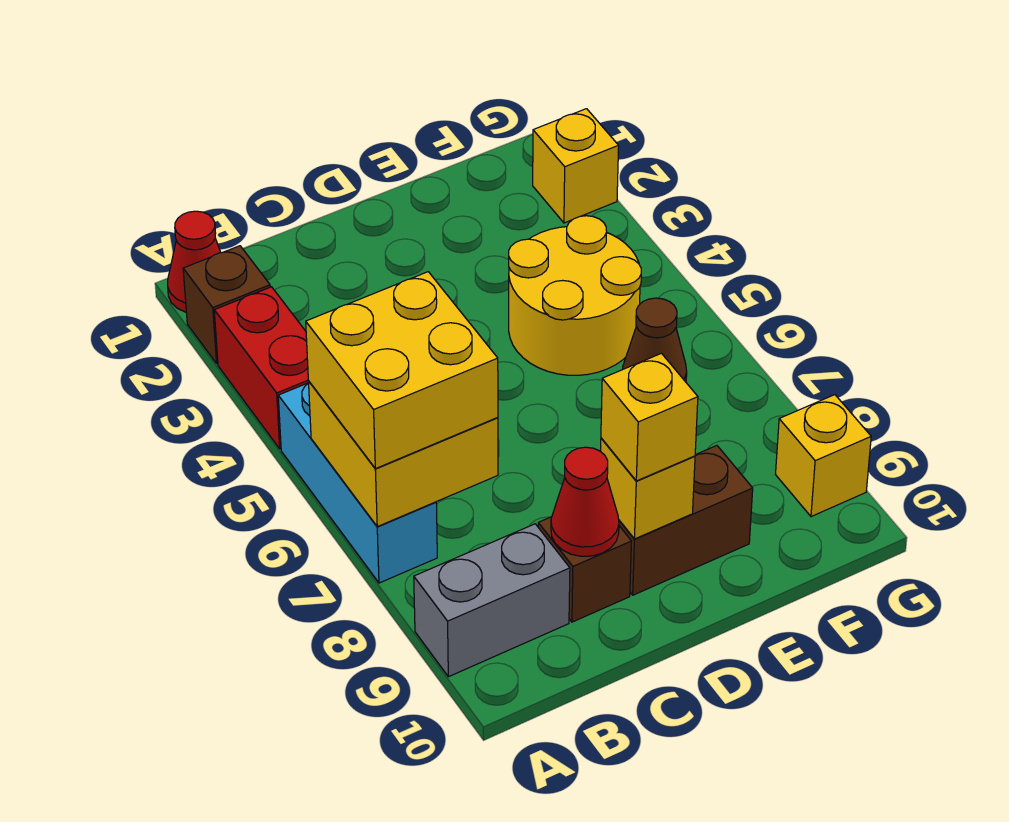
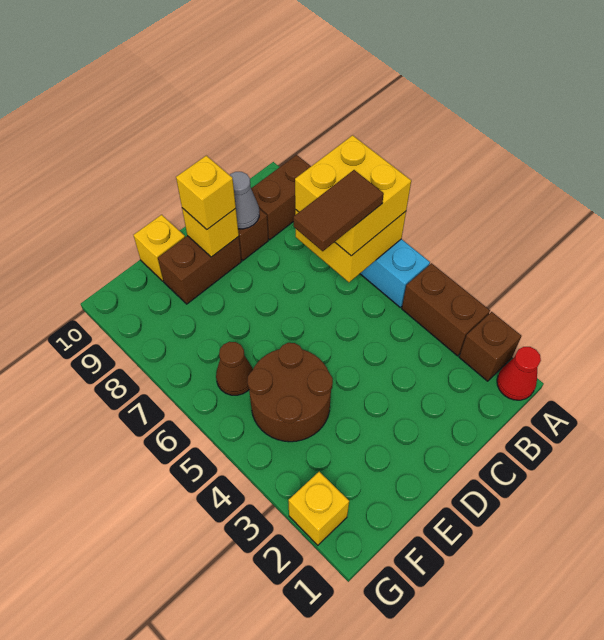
red brick A3:A4 level 1 -> brown brick A3:A4 level 1
grey brick A9:B9 level 1 -> brown brick A9:B9 level 1
none -> brown tile B6:C6 level 4
red cone C9 level 2 -> grey cone C9 level 2
yellow round brick E4:F5 level 1 -> brown round brick E4:F5 level 1
yellow brick G9 level 1 -> yellow brick E10 level 1

